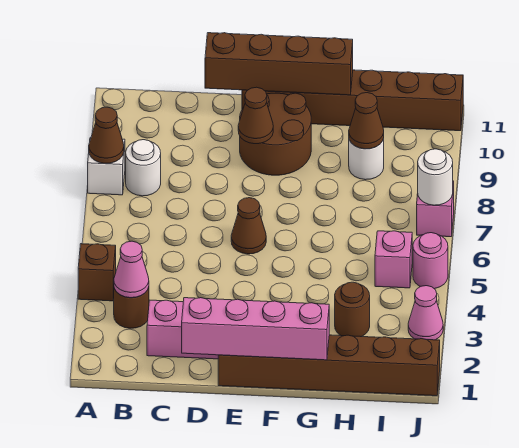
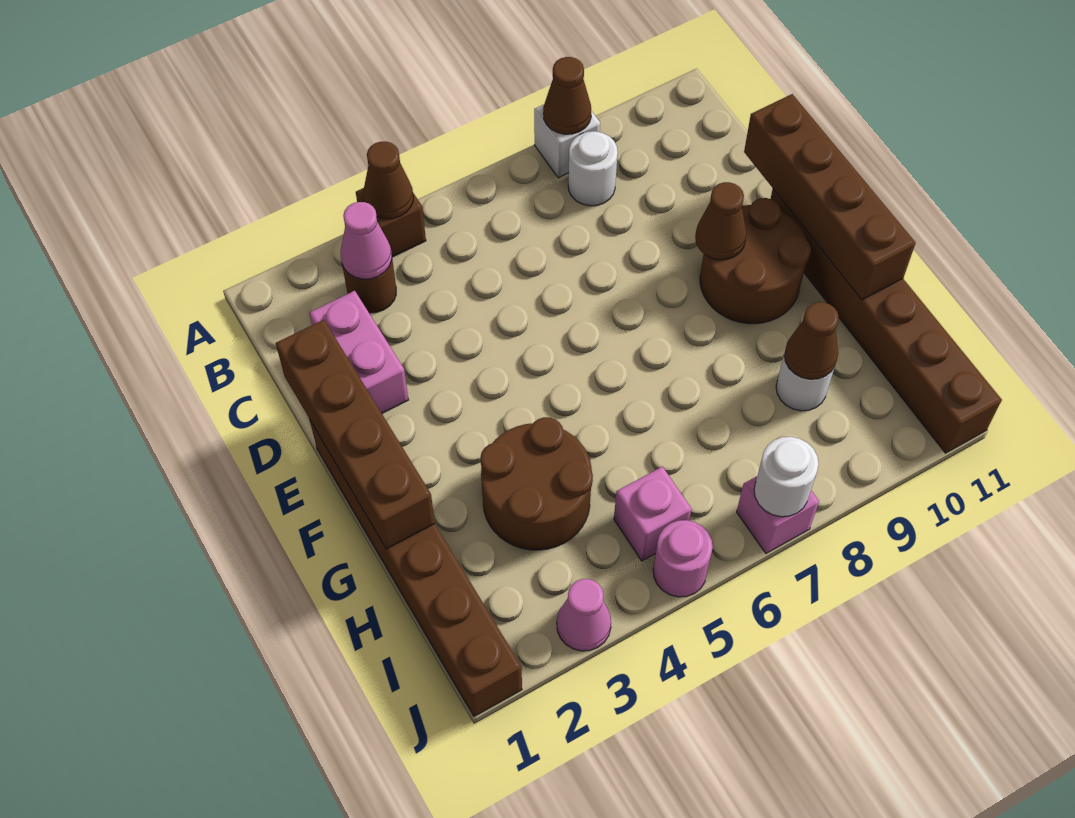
pink brick D1:G1 level 2 -> brown brick D1:G1 level 2
brown cone E6 level 1 -> brown cone A4 level 2
brown round brick H3 level 1 -> brown round brick G3:H4 level 1

